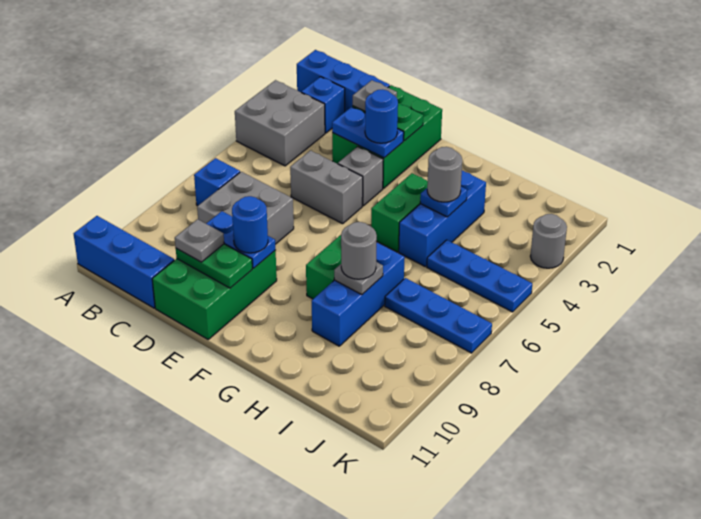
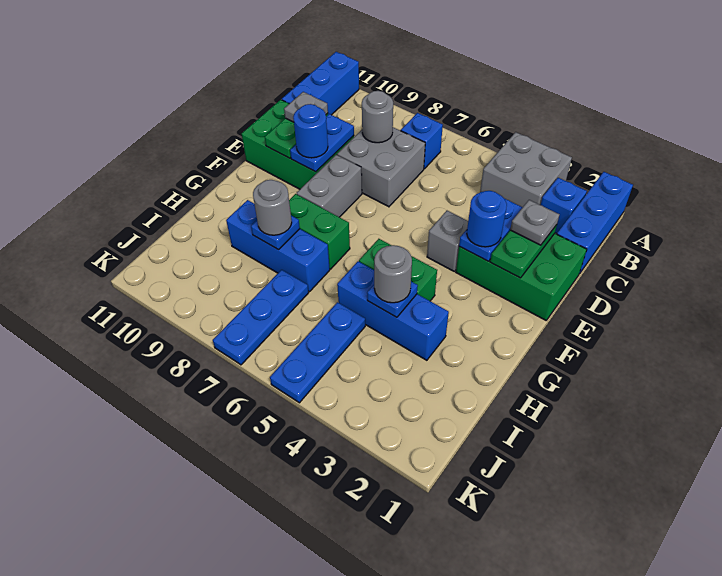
grey brick D5:E5 level 1 -> grey brick E8:F8 level 1
grey plate H8 level 2 -> blue plate H8 level 2
grey round brick K3 level 1 -> grey round brick C8 level 2

